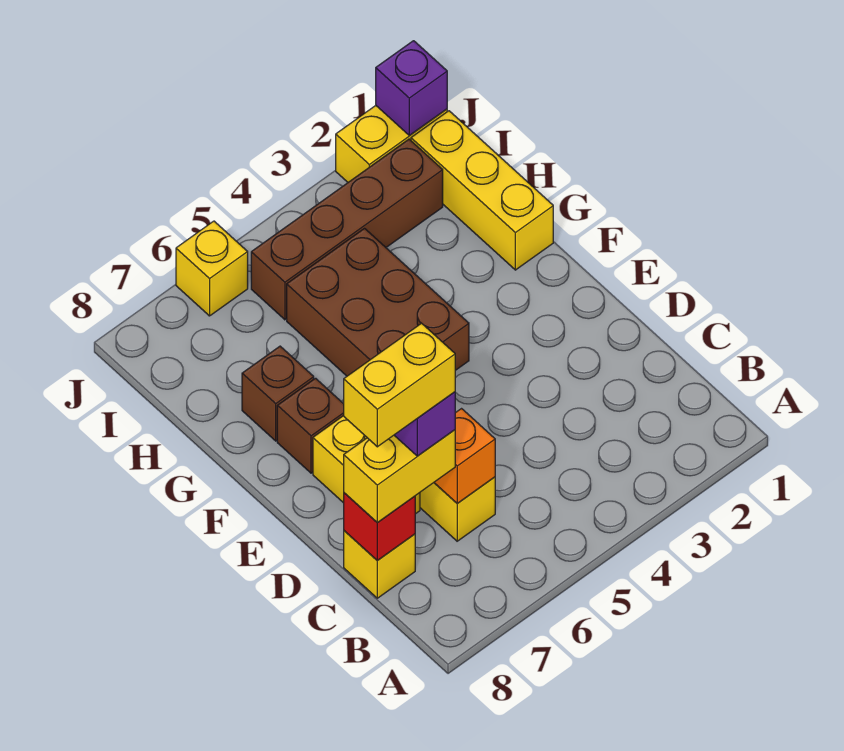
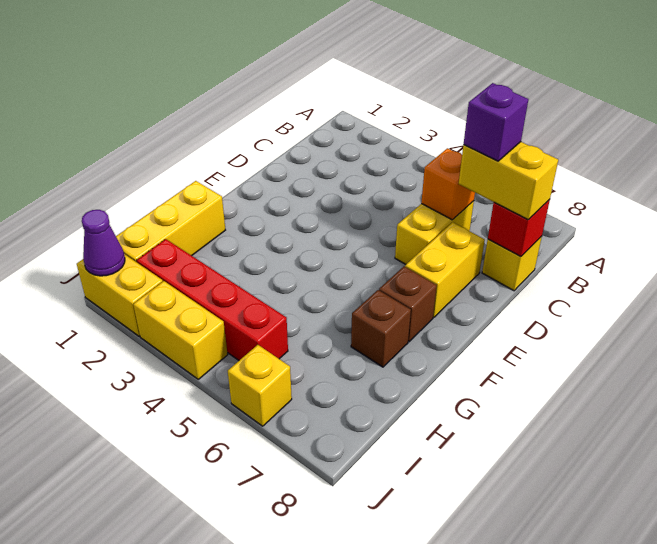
yellow brick C7:C8 level 5 -> yellow brick J3:J4 level 1
brown brick F4:H5 level 1 -> none
brown brick I2:I5 level 1 -> red brick I2:I5 level 1
purple brick J1 level 2 -> purple cone J1 level 2

